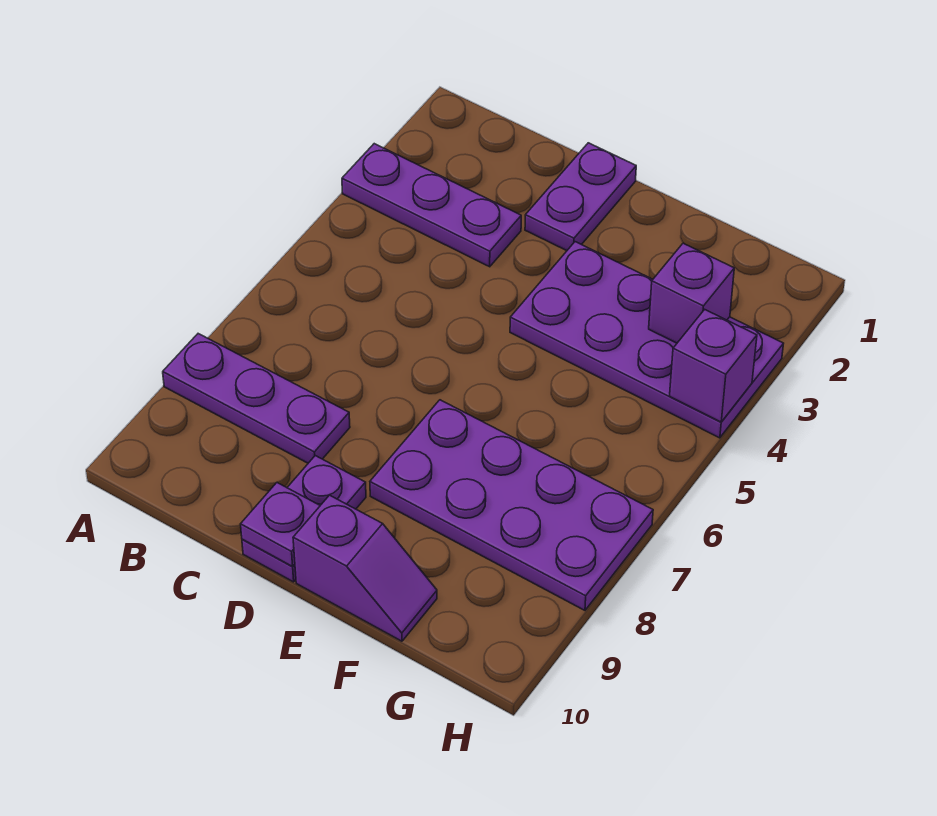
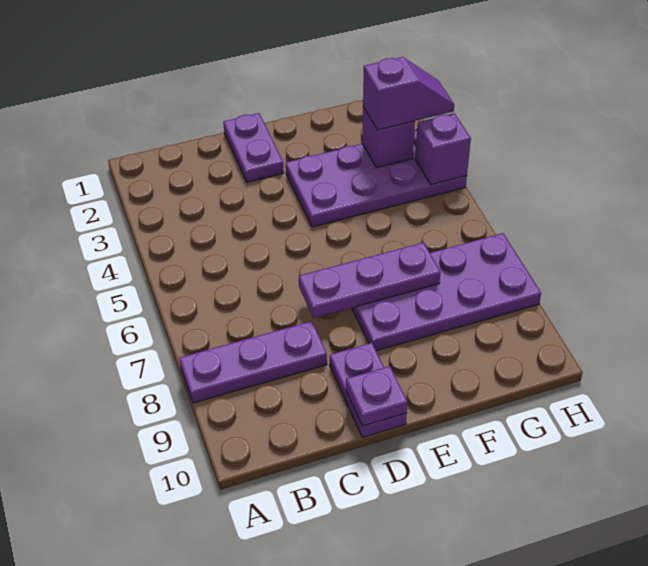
purple plate A3:C3 level 1 -> purple plate D7:F7 level 2
purple slope E10:F10 level 1 top E -> purple slope G3:H3 level 3 top G

